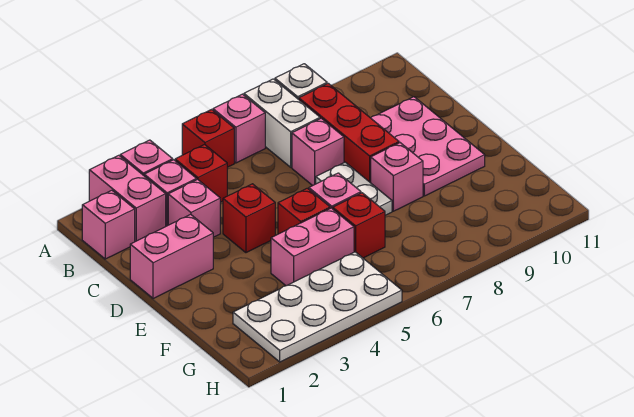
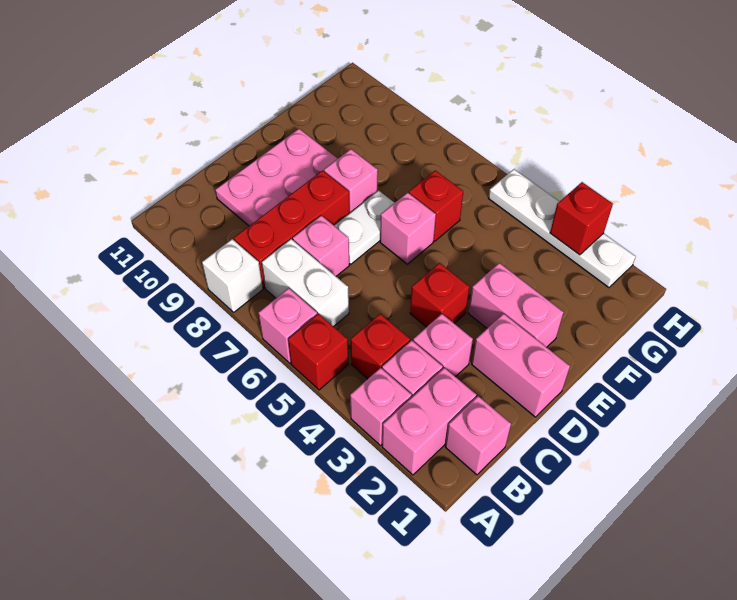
white brick A7:B7 level 1 -> white brick B6:B7 level 1
red brick E5 level 1 -> red brick H3 level 2
pink brick F4:F5 level 1 -> pink brick E2:E3 level 1
white plate G2:H5 level 1 -> white plate H2:H5 level 1

